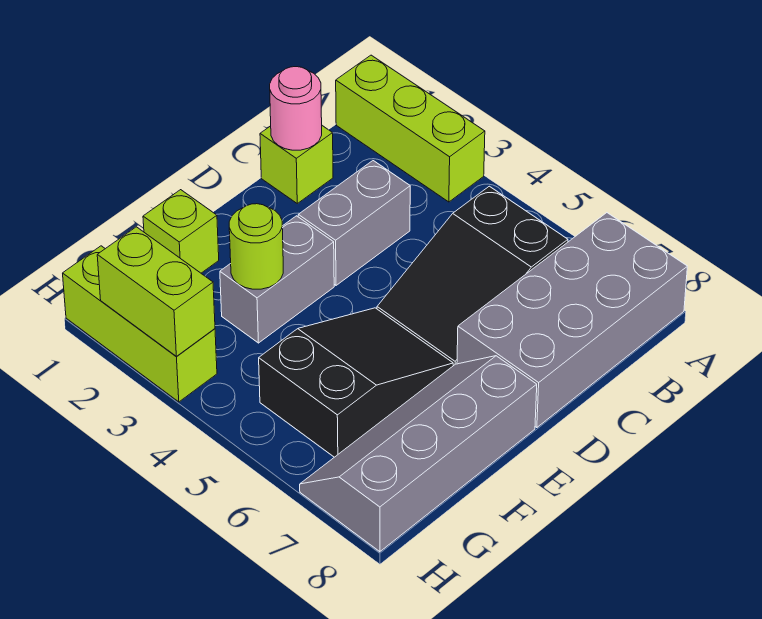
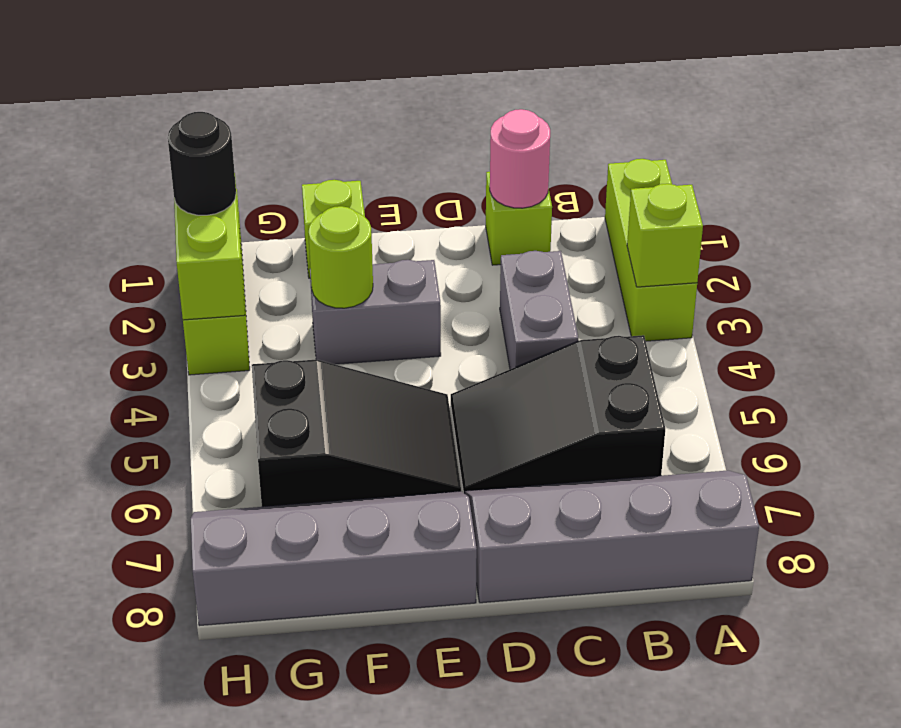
none -> lime brick A3 level 2
grey brick A7:D8 level 1 -> grey slope A7:D8 level 1 top 8
grey brick C3:D3 level 1 -> grey brick C3:C4 level 1
none -> black round brick H2 level 3

